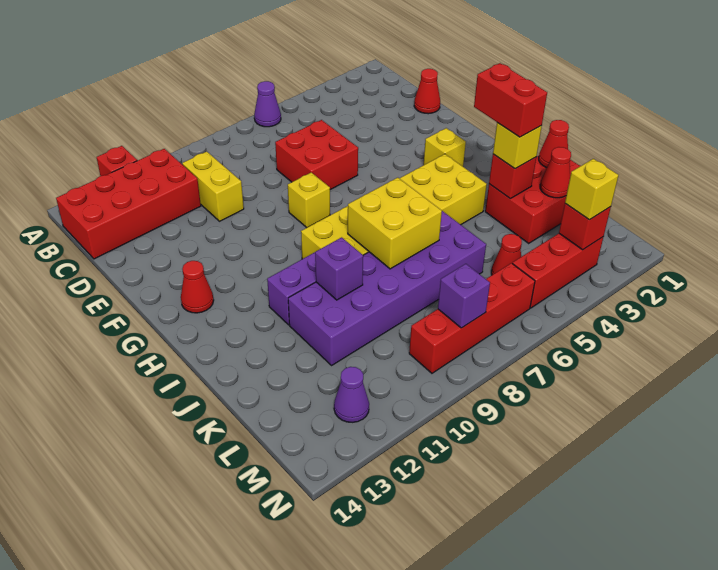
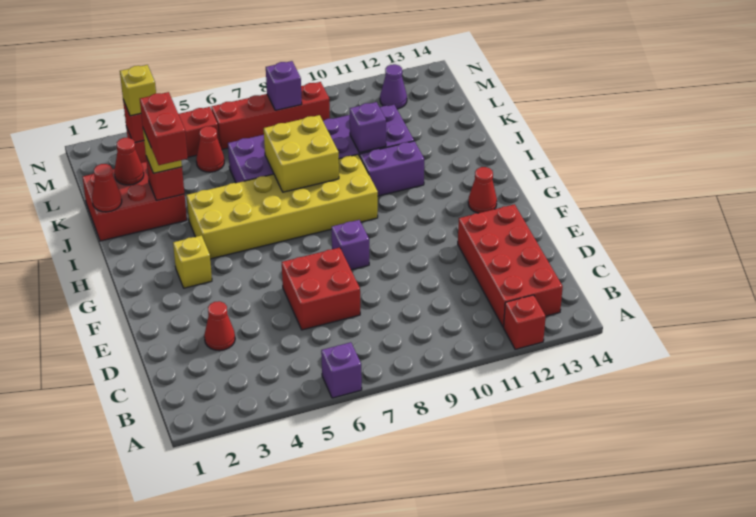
purple cone A6 level 1 -> purple brick A6 level 1
red brick B11:C14 level 1 -> red brick B12:E13 level 1
yellow brick C10:D10 level 1 -> none
red cone D1 level 1 -> red cone D3 level 1
yellow brick F8 level 1 -> purple brick F8 level 1

